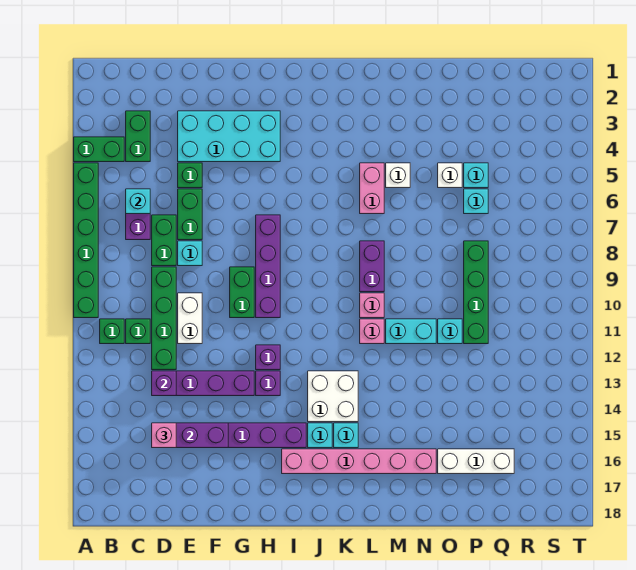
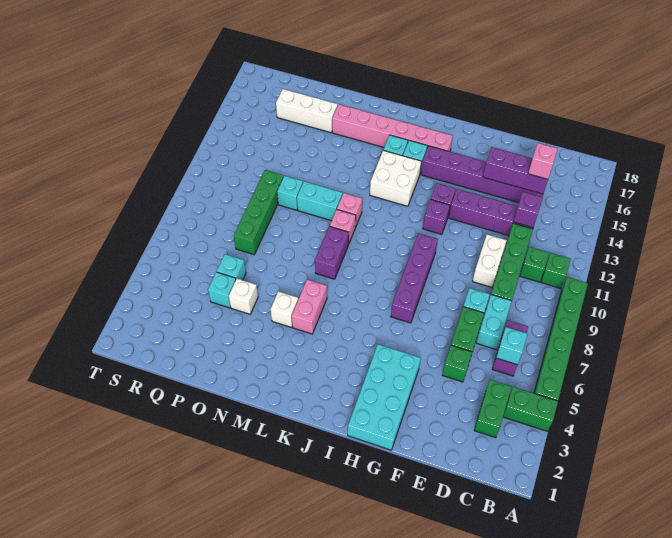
green brick D7:D8 level 1 -> cyan brick D7:D8 level 1
cyan brick E3:H4 level 1 -> cyan brick G1:H4 level 1
green brick G9:G10 level 1 -> none

